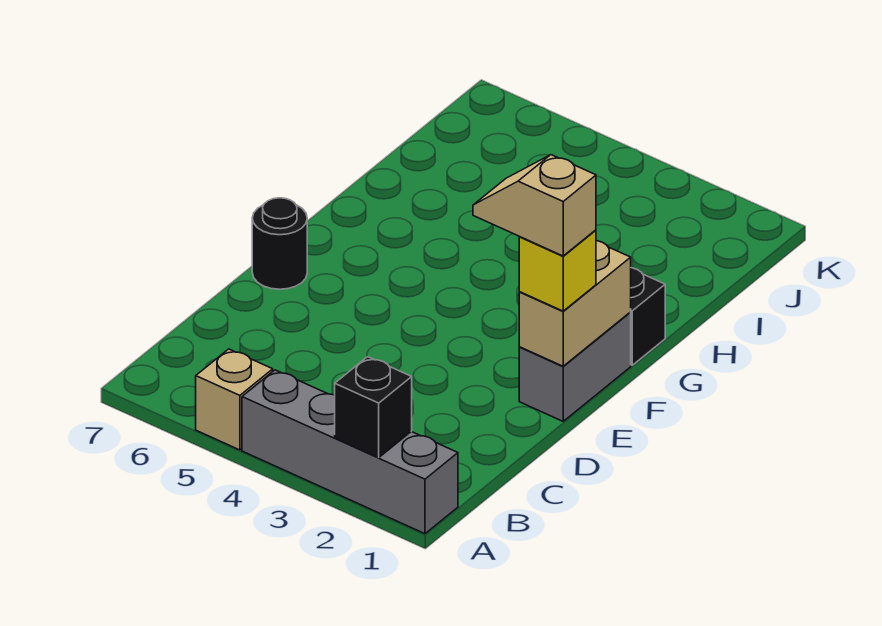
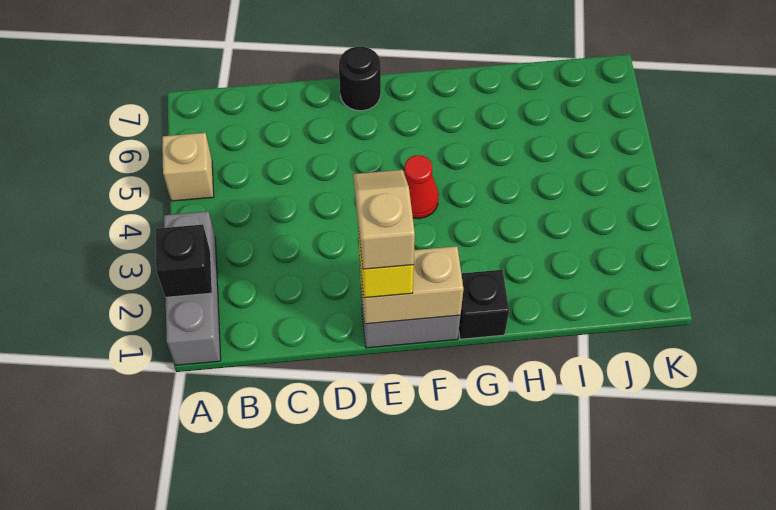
grey brick A1:A4 level 1 -> grey brick A1:A3 level 1
none -> red cone F4 level 1

